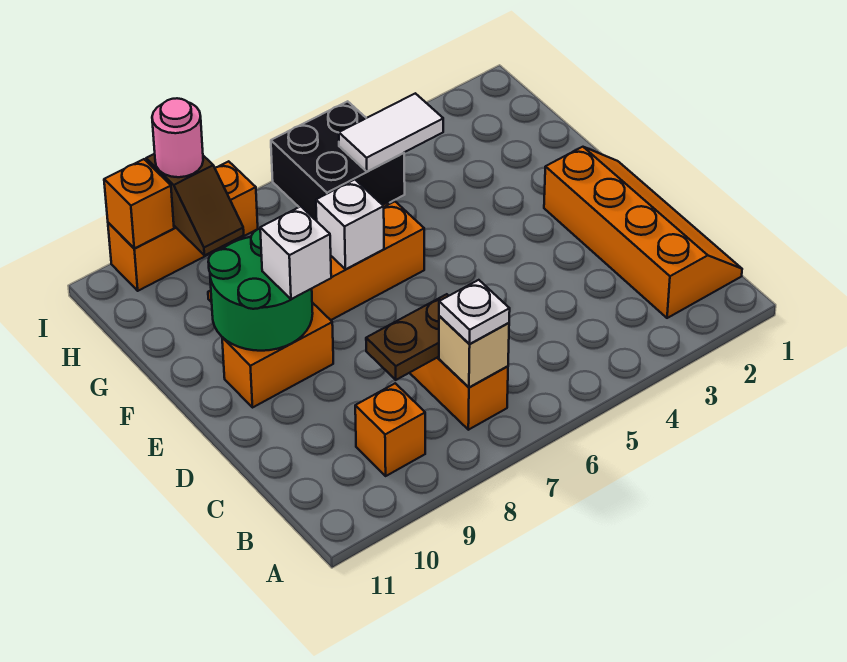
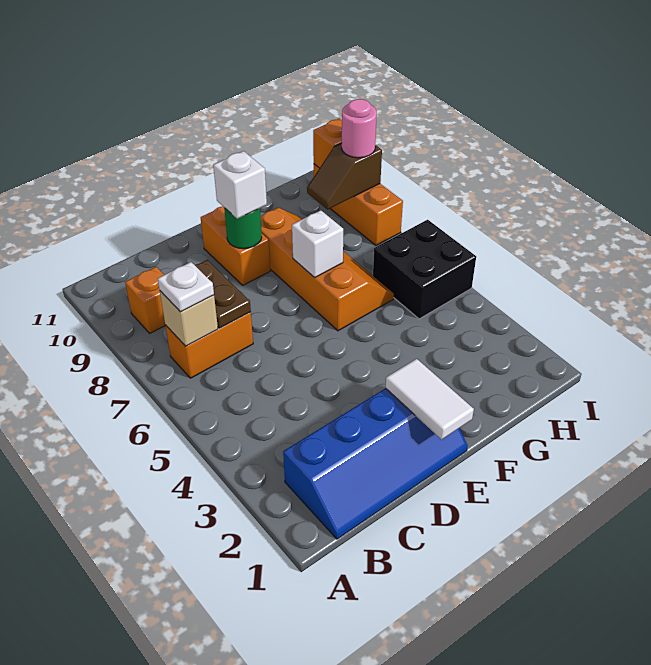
orange slope B1:E2 level 1 top 2 -> blue slope B1:E2 level 1 top 2
green round brick E9:F10 level 2 -> green round brick E9 level 2
white tile H4:H5 level 2 -> white tile E1:E2 level 2

